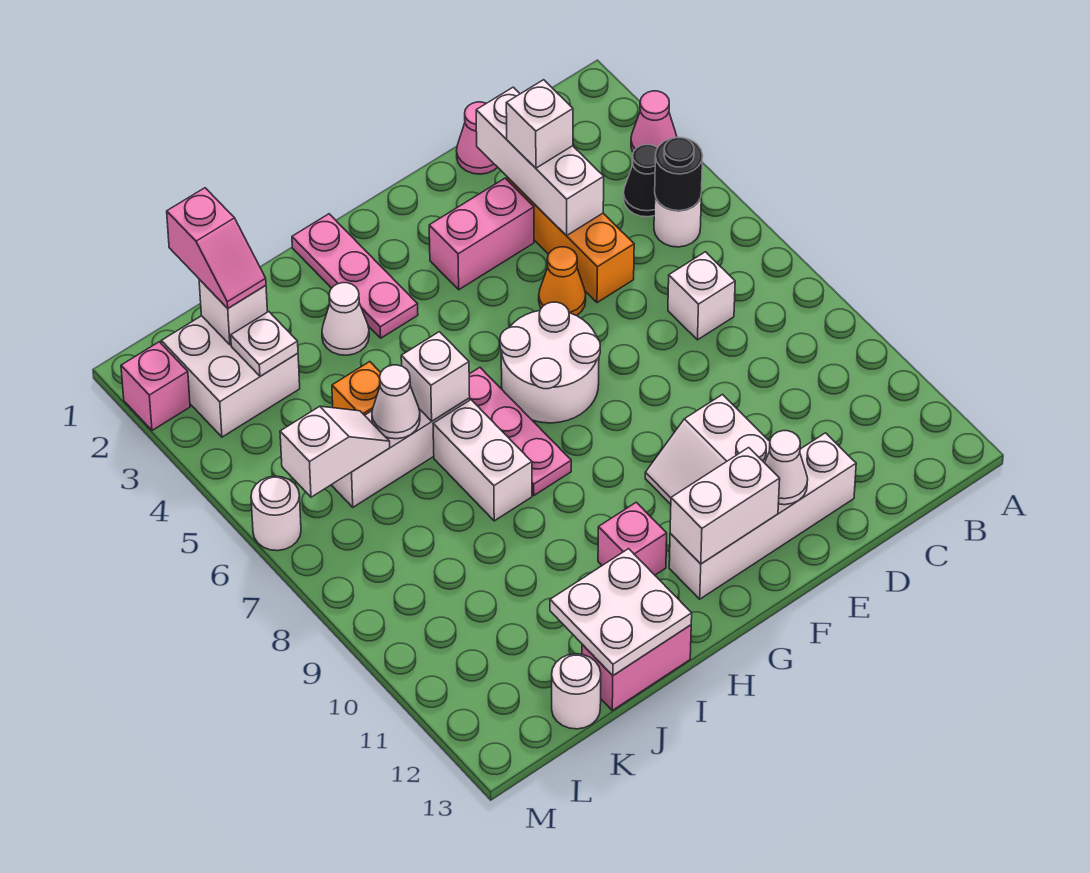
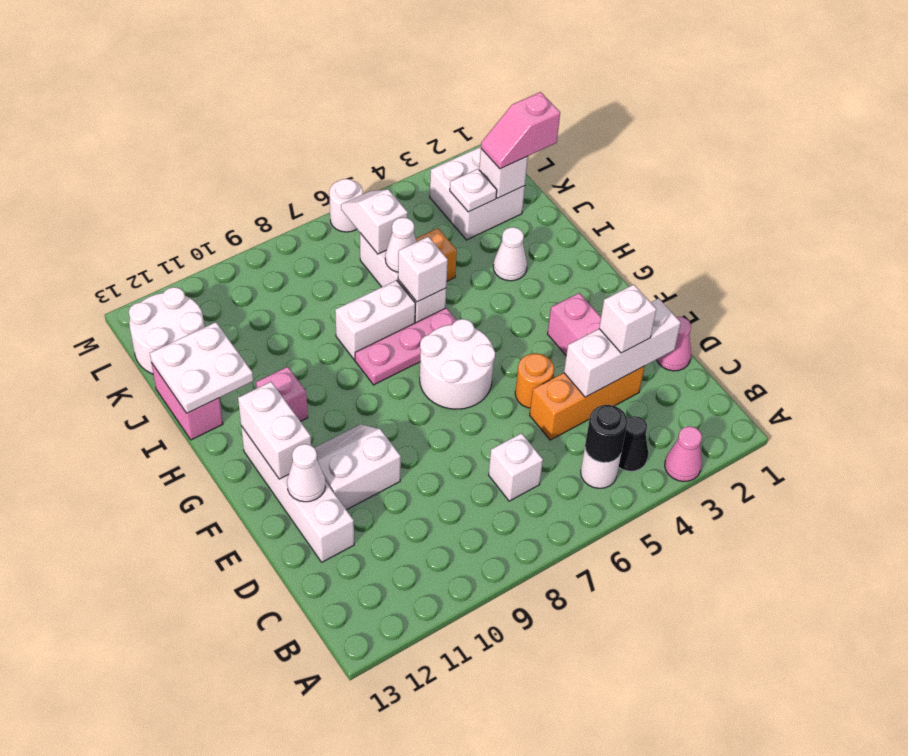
orange cone E5 level 1 -> orange round brick E5 level 1
pink plate H1:H3 level 1 -> none
white slope K6:L6 level 2 top L -> white slope K6:L6 level 2 top K
white round brick K13 level 1 -> white round brick K12:L13 level 1
pink brick M2 level 1 -> none

